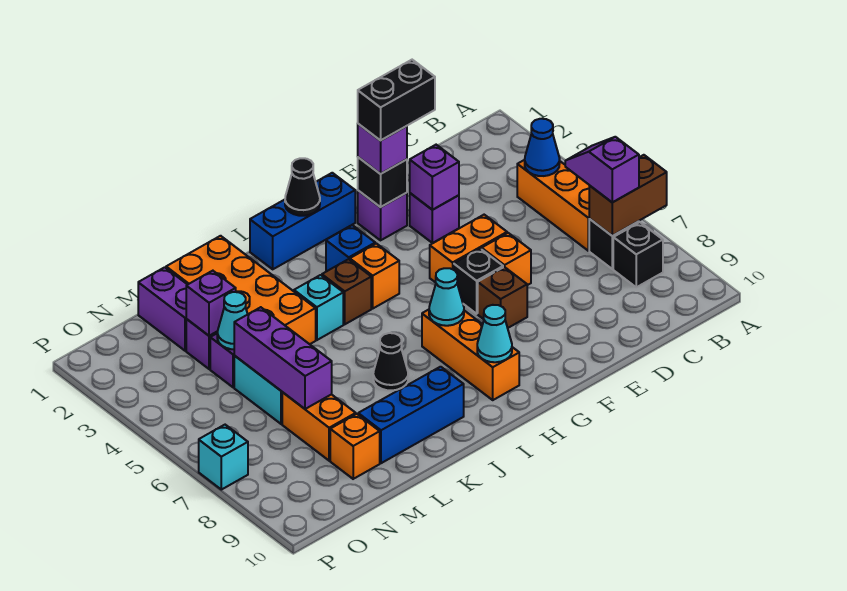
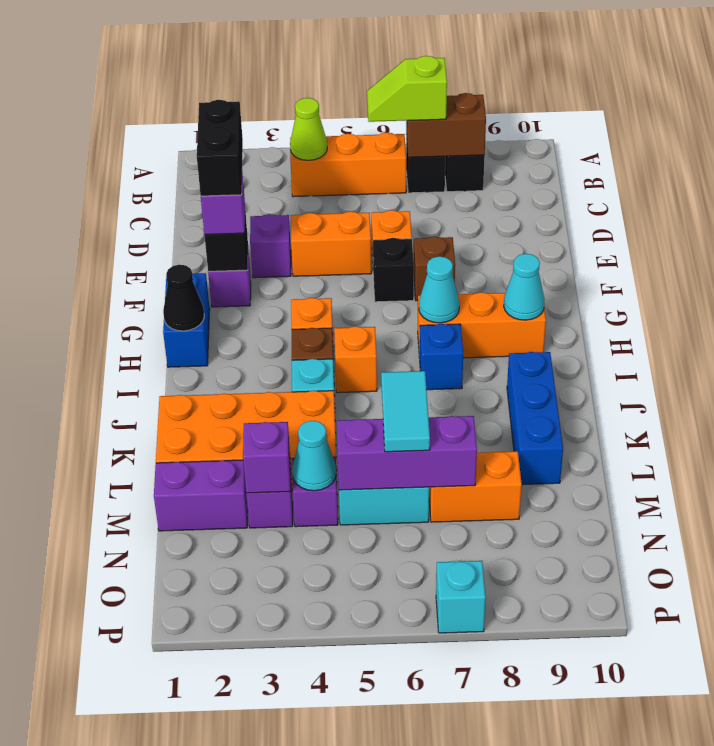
brown brick A7:B7 level 2 -> brown brick B7:B8 level 2
blue cone B4 level 2 -> lime cone B4 level 2
purple slope B6:B7 level 3 top 7 -> lime slope B6:B7 level 3 top 7
purple brick E3 level 2 -> none
orange brick E5:F5 level 1 -> orange brick E4:E5 level 1
blue brick G1:I1 level 1 -> blue brick G1:H1 level 1
blue brick H3 level 1 -> blue brick I7 level 1
black cone J7 level 1 -> none
none -> cyan tile L6:M6 level 3
orange brick M9 level 1 -> orange brick I5 level 1

